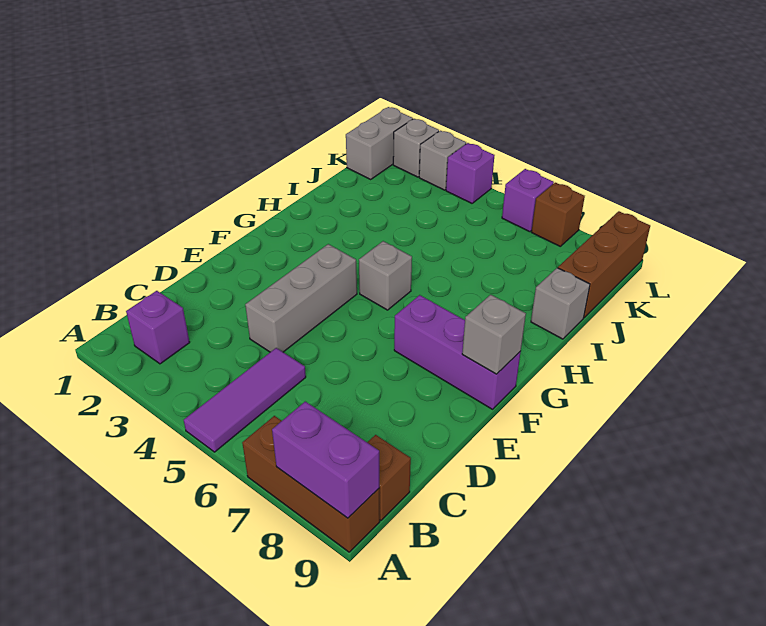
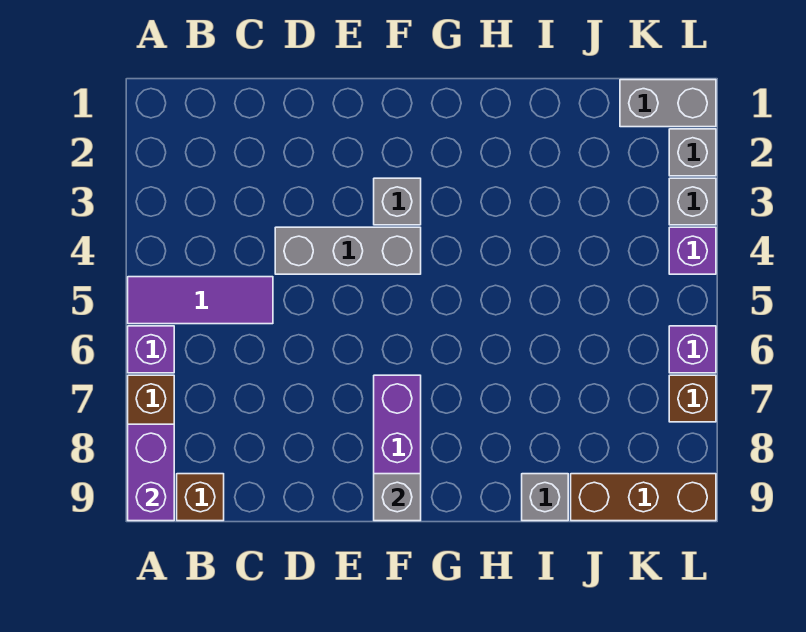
purple brick B2 level 1 -> purple brick A6 level 1
grey brick G5 level 1 -> grey brick F3 level 1

